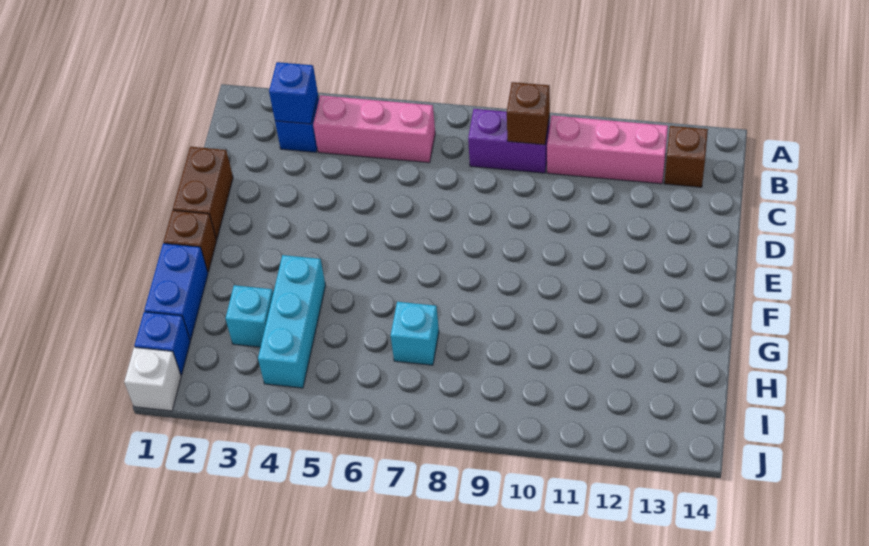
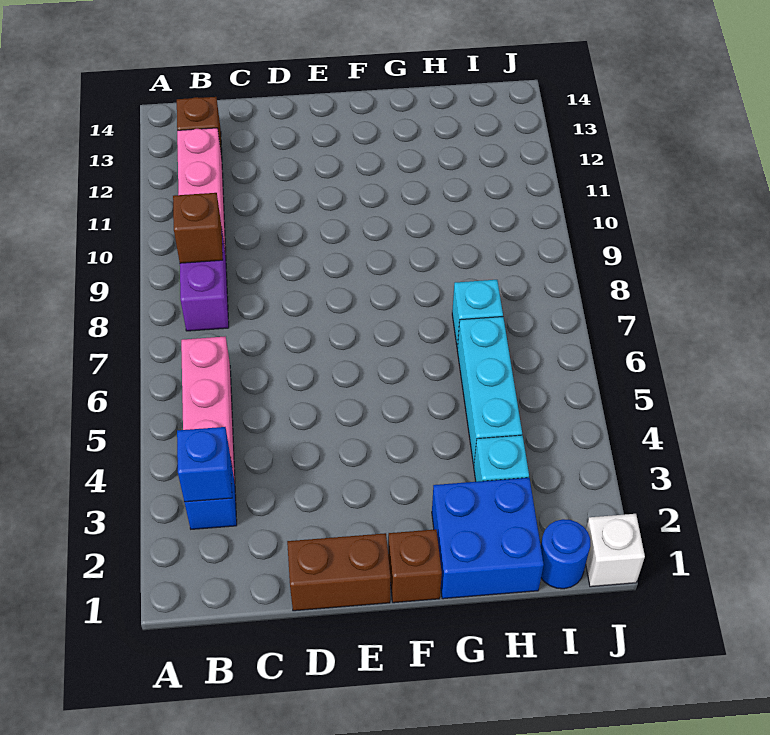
blue brick G1:H1 level 1 -> blue brick G1:H2 level 1
cyan brick G4:I4 level 1 -> cyan brick H4:H6 level 1
blue brick I1 level 1 -> blue round brick I1 level 1

